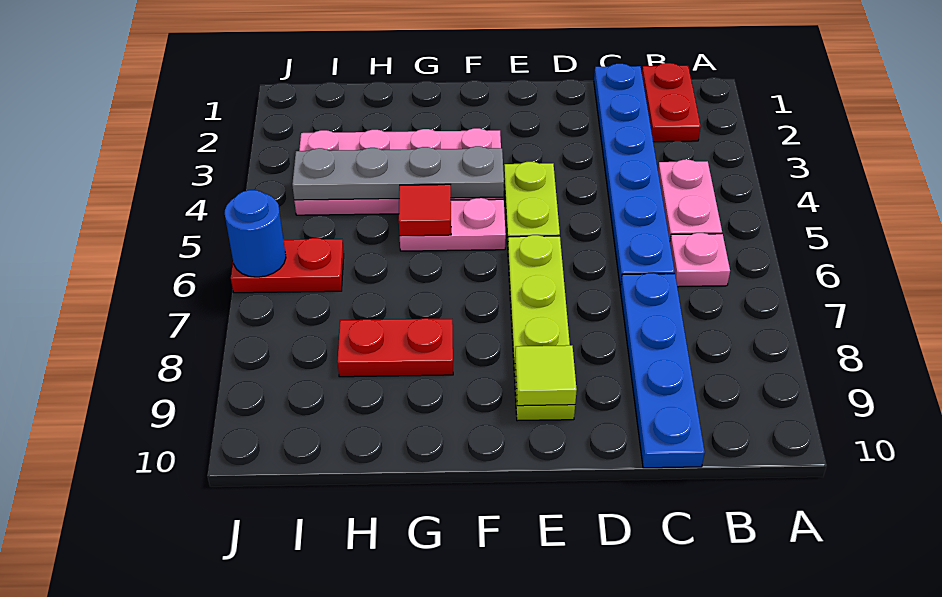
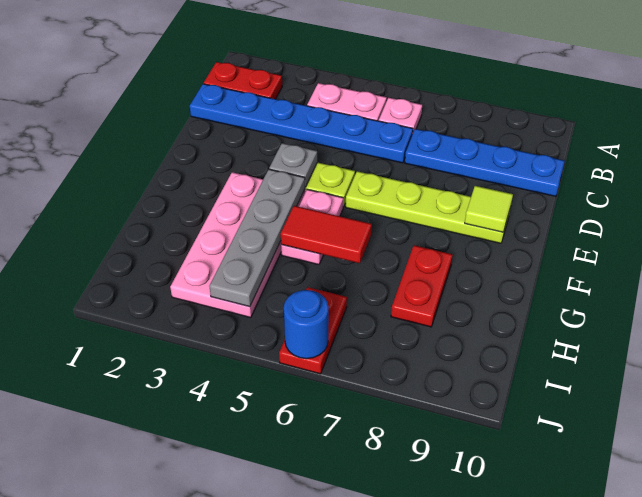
none -> grey plate E4 level 2
red tile G5 level 2 -> red tile G5:G6 level 2

